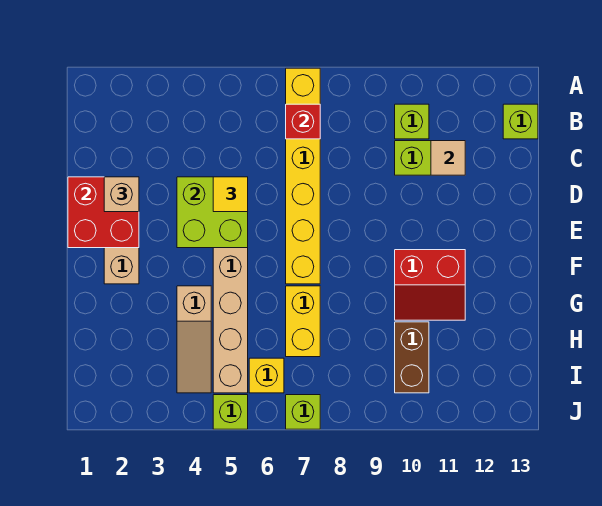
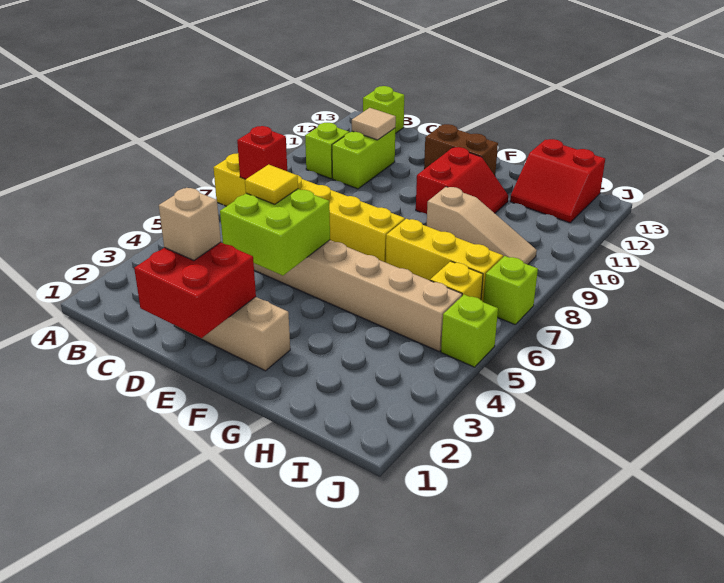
tan slope G4:I4 level 1 top G -> tan slope G9:I9 level 1 top G
yellow brick G7:H7 level 1 -> yellow brick G7:I7 level 1
brown brick H10:I10 level 1 -> brown brick E12:F12 level 1
none -> red slope H12:I13 level 1 top 13

